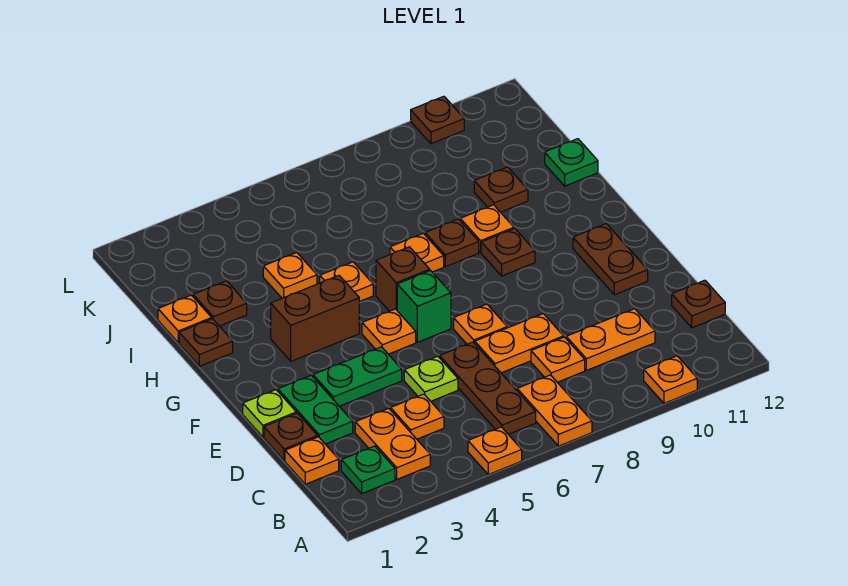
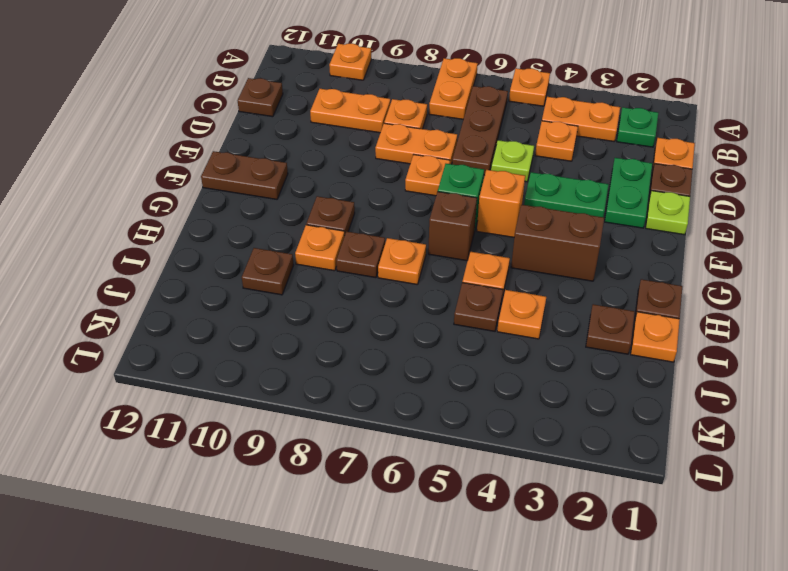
orange plate B3:C3 level 1 -> orange plate B3:B4 level 1
brown plate E11:F11 level 1 -> brown plate F11:F12 level 1
orange plate F5 level 1 -> orange brick F5 level 1
green plate I12 level 1 -> none
brown plate L10 level 1 -> brown plate I5 level 1

